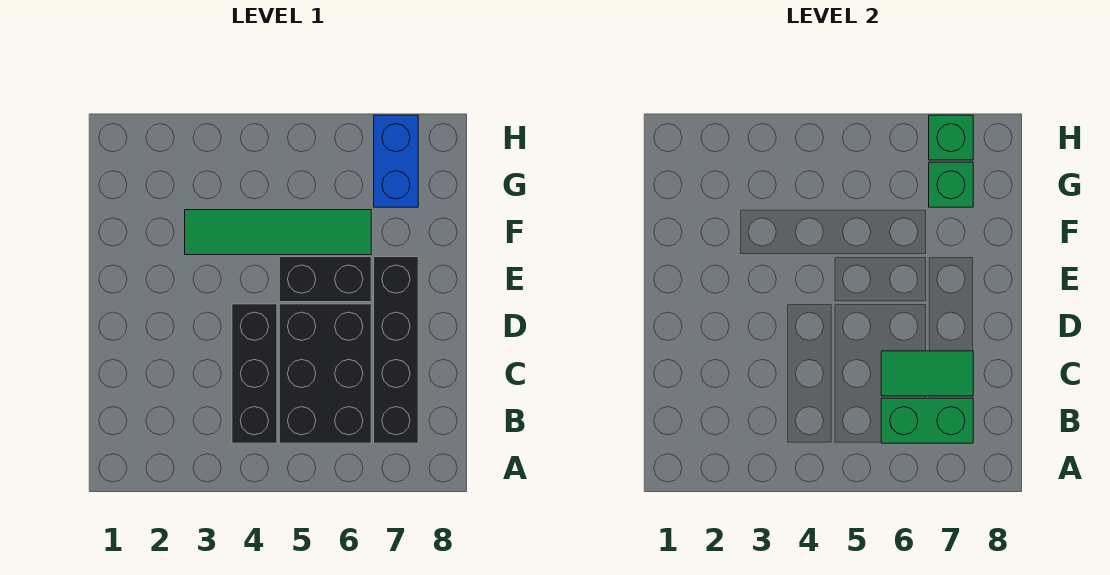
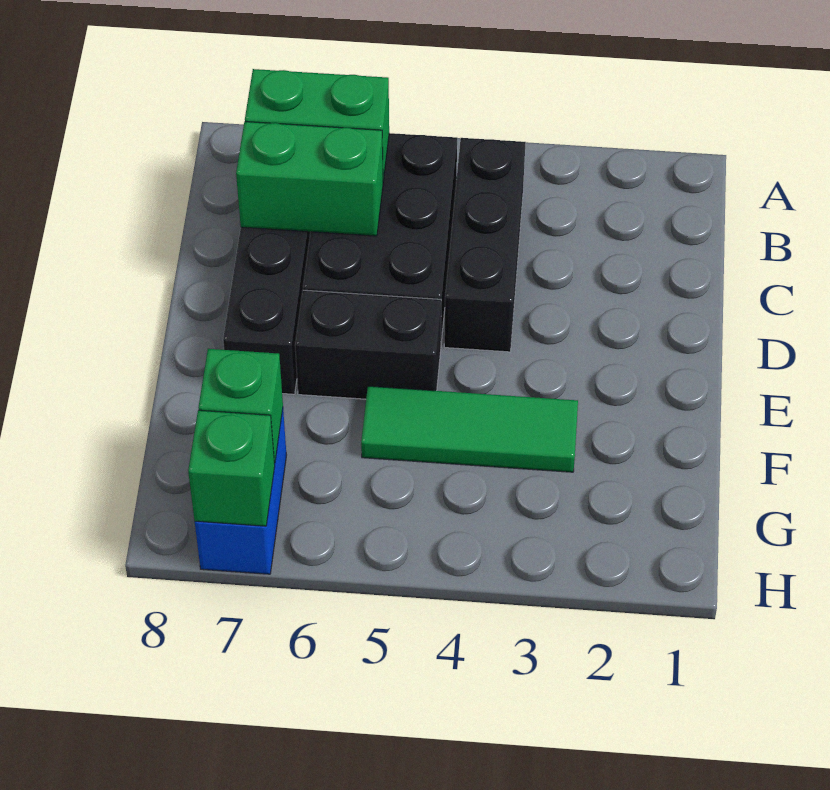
green tile C6:C7 level 2 -> green brick C6:C7 level 2
green tile F3:F6 level 1 -> green tile F3:F5 level 1

